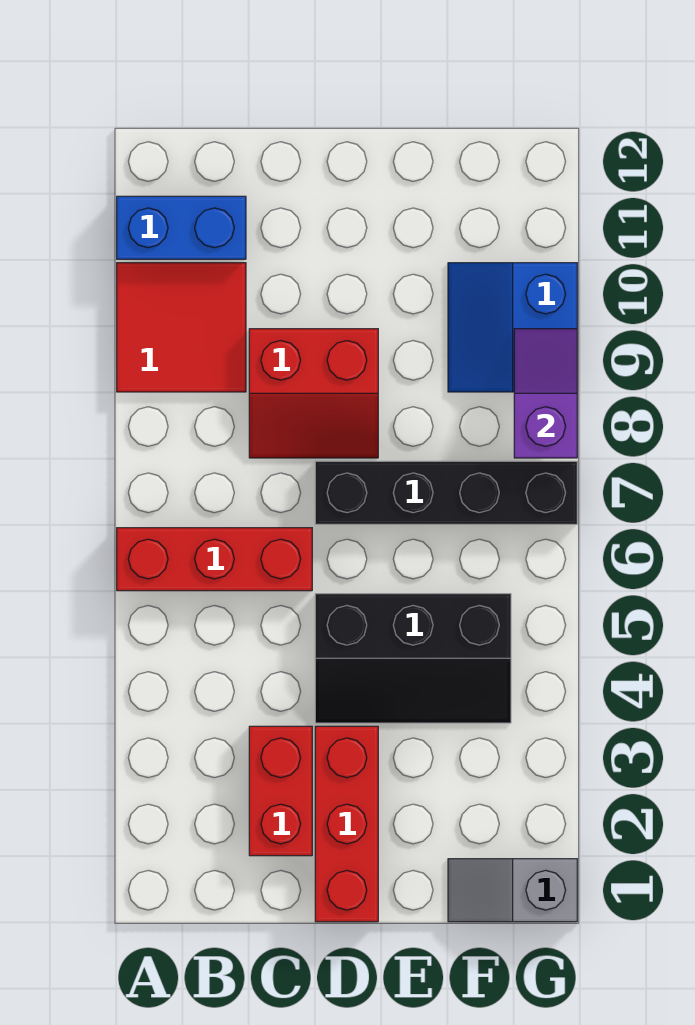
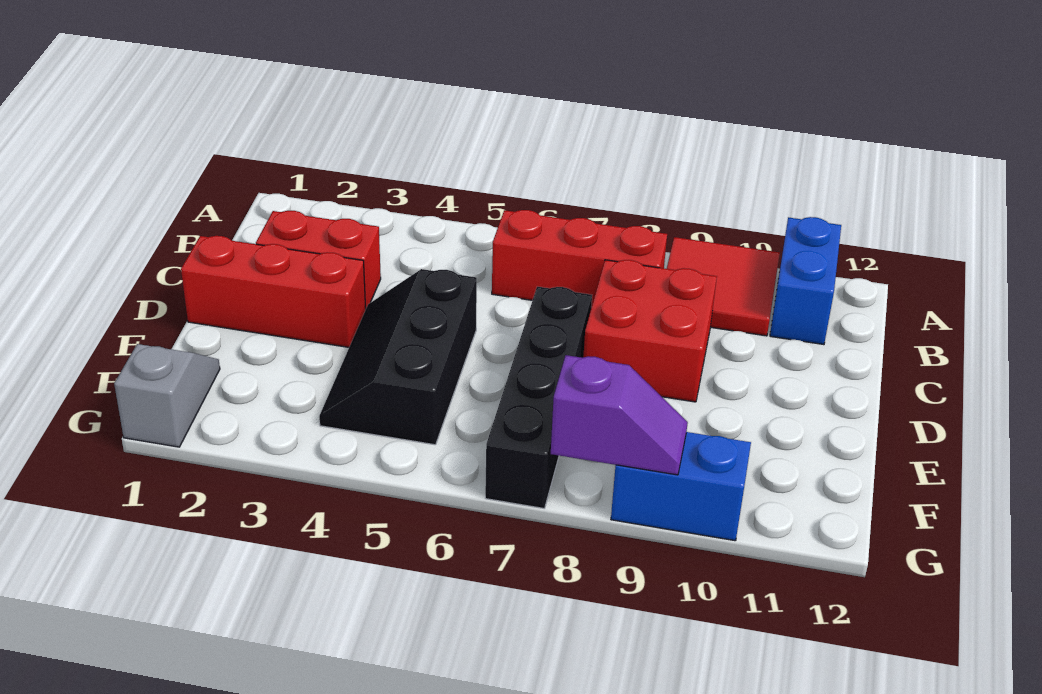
red brick A6:C6 level 1 -> red brick B6:B8 level 1
red slope C8:D9 level 1 top 9 -> red brick C8:D9 level 1

